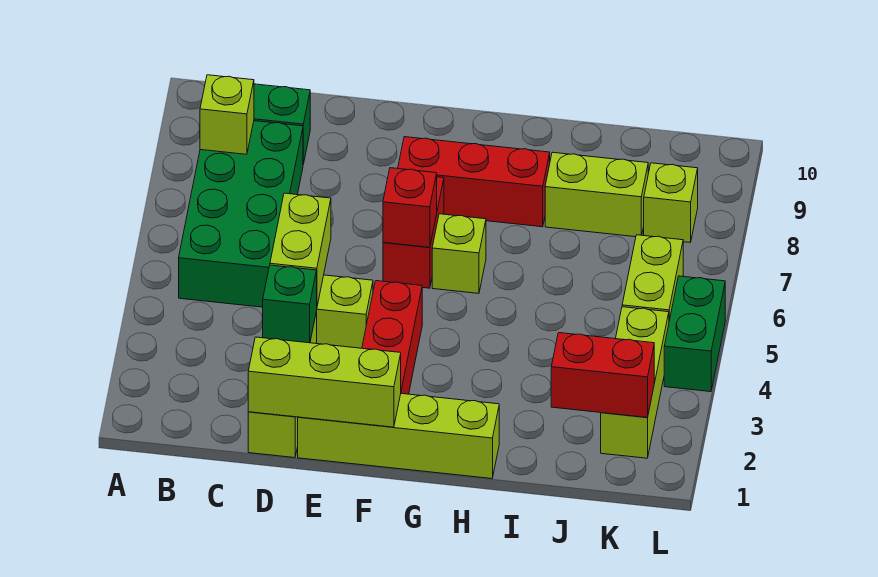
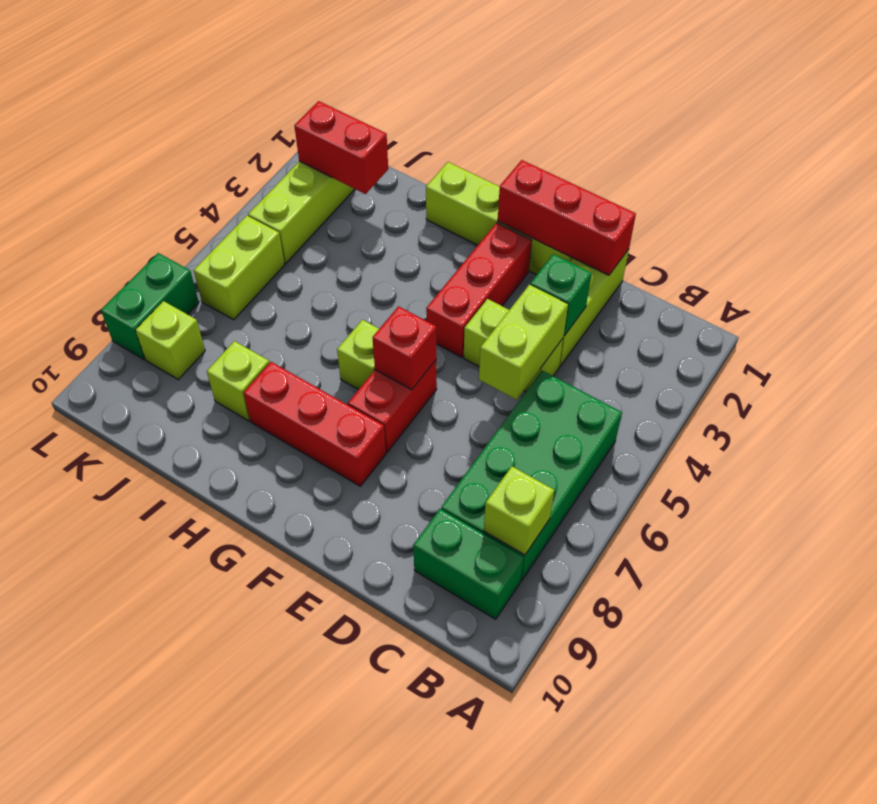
lime brick D1:F1 level 2 -> red brick D1:F1 level 2
lime brick I8:J8 level 1 -> lime brick I8 level 1
green brick L4:L5 level 1 -> green brick L7:L8 level 1

